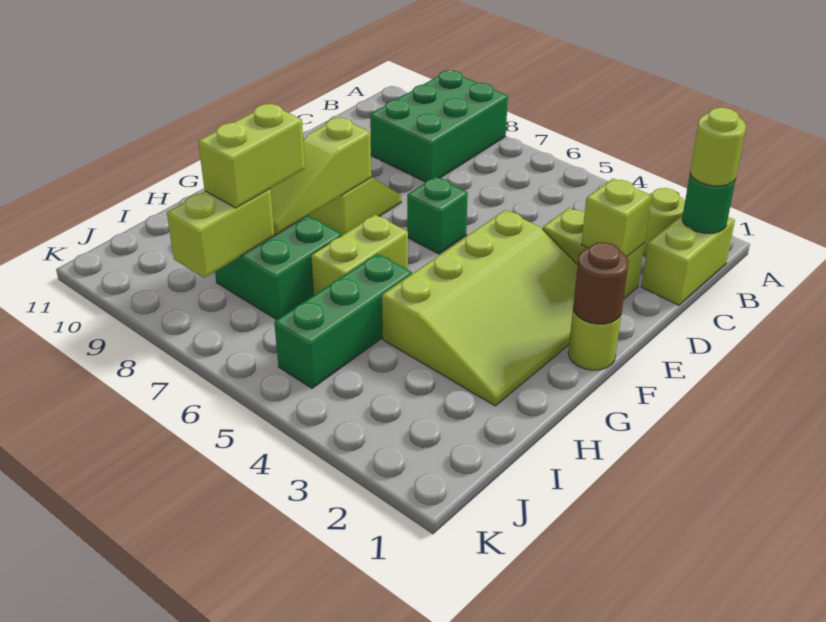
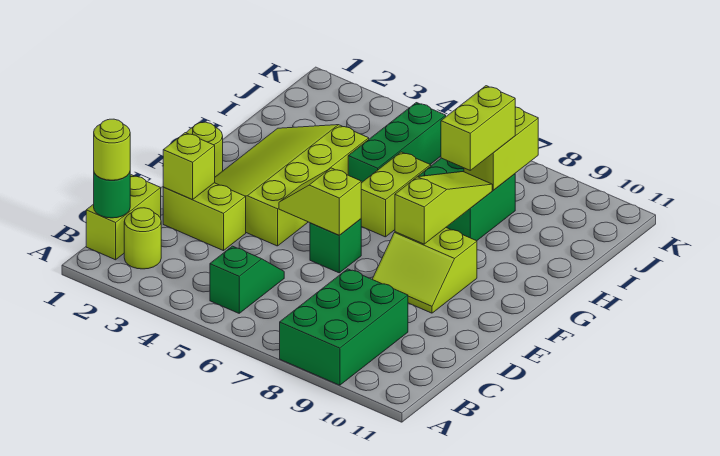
none -> green slope B5:C5 level 1 top B
none -> lime slope E5:E6 level 2 top 6
brown round brick F1 level 2 -> none

